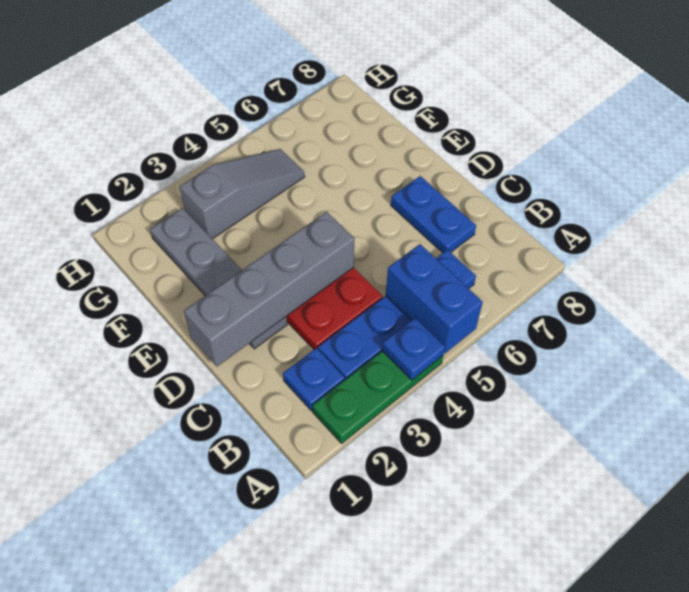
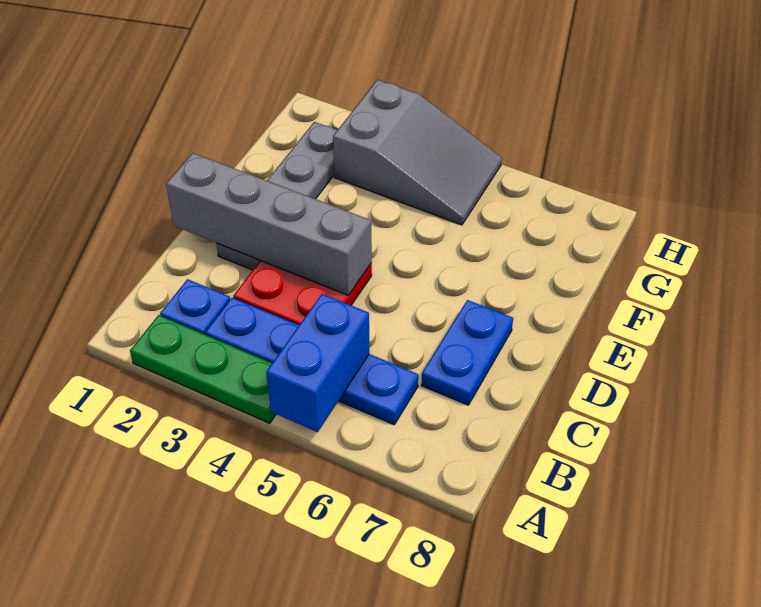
blue plate A4 level 2 -> none
grey slope G3:G5 level 1 top 3 -> grey slope G3:H5 level 1 top 3

